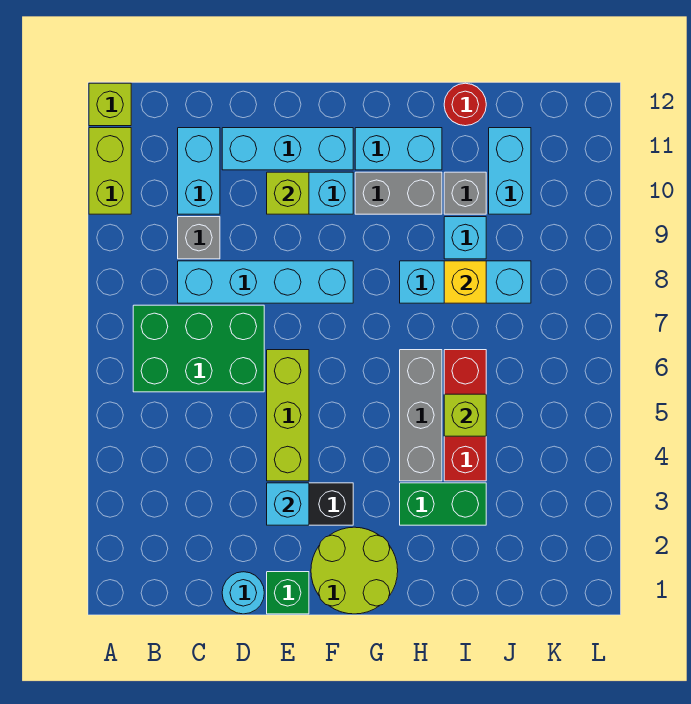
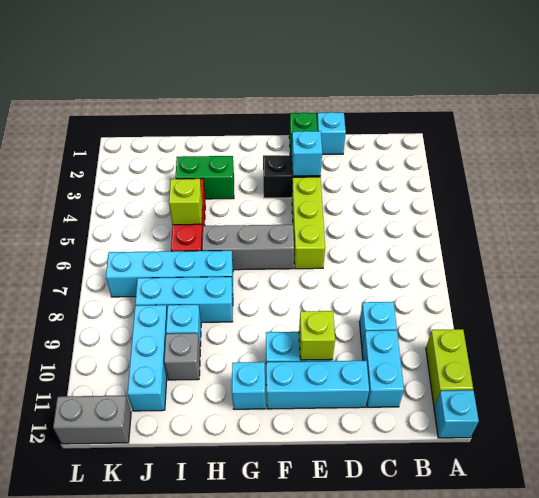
lime brick A12 level 1 -> cyan brick A12 level 1
green brick B6:D7 level 1 -> none
cyan brick C8:F8 level 1 -> cyan brick H7:K7 level 1
grey brick C9 level 1 -> cyan brick C9 level 1
cyan round brick D1 level 1 -> cyan brick D1 level 1
lime round brick F1:G2 level 1 -> none
grey brick G10:H10 level 1 -> grey brick K12:L12 level 1
cyan brick G11:H11 level 1 -> cyan brick G11 level 1
grey brick H4:H6 level 1 -> grey brick F6:H6 level 1
yellow brick I8 level 2 -> none
red round brick I12 level 1 -> none
cyan brick J10:J11 level 1 -> cyan brick J9:J11 level 1

